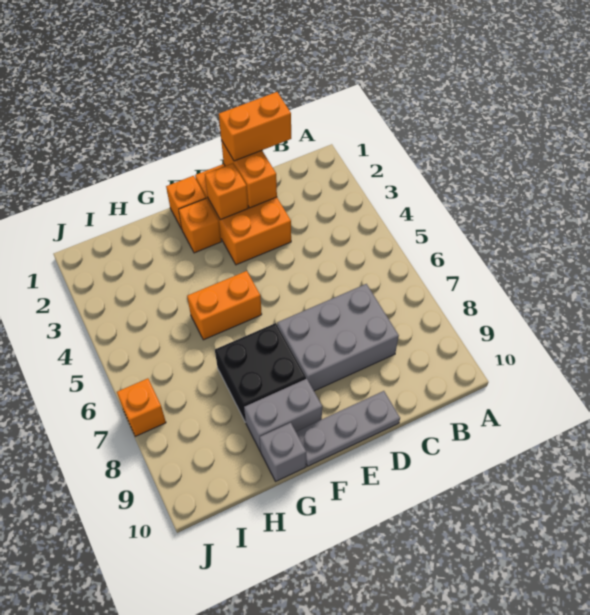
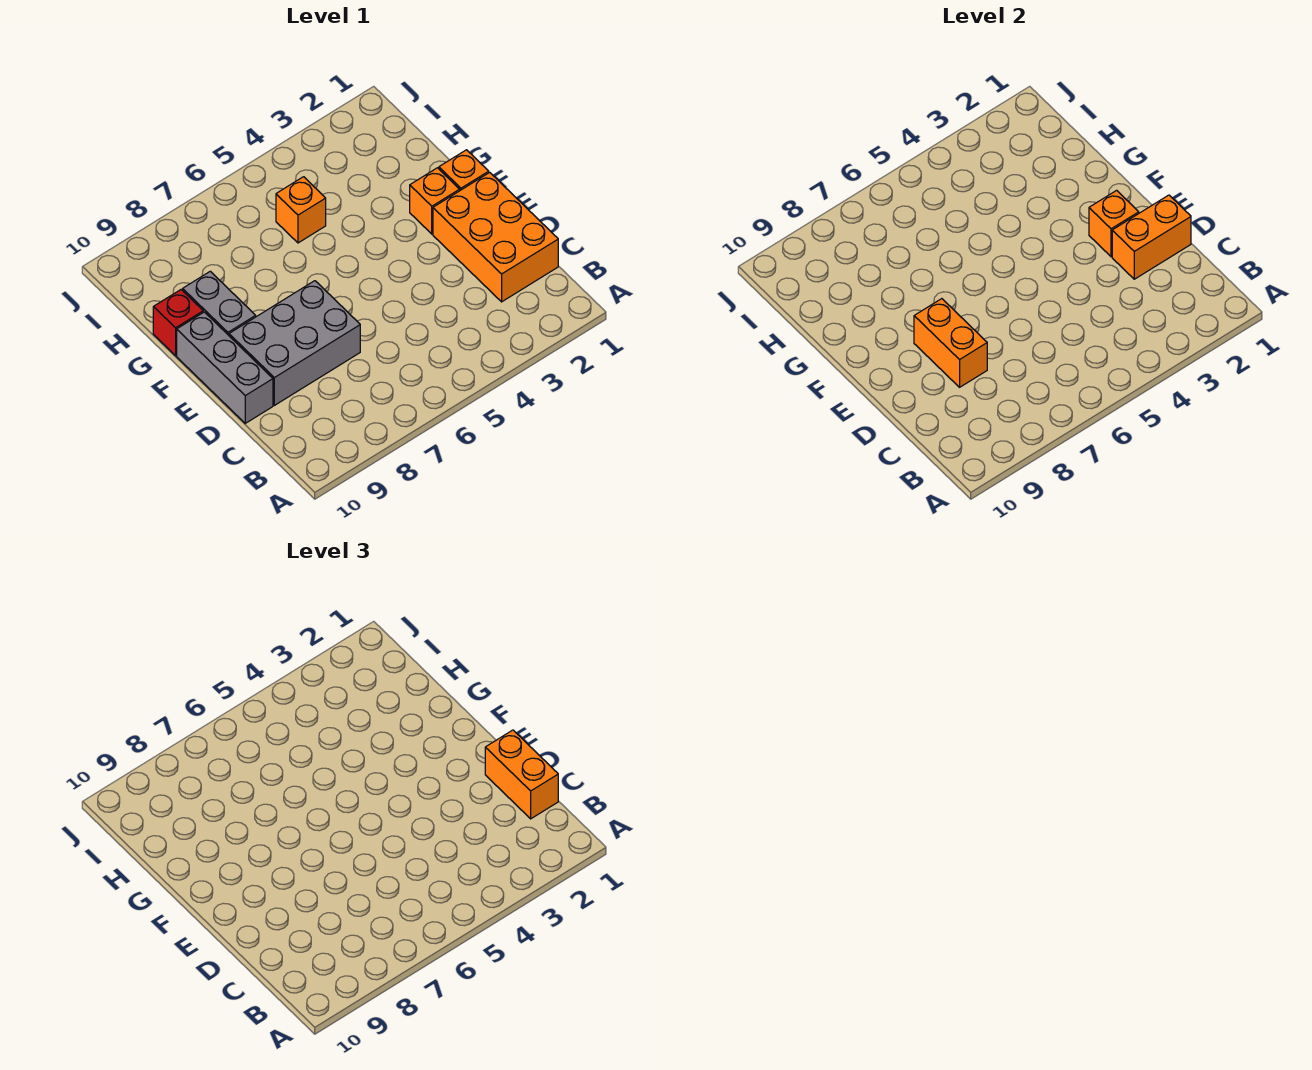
grey brick C7:E8 level 1 -> grey brick D7:E9 level 1
orange brick D1:E3 level 1 -> orange brick C1:E2 level 1
grey plate D10:F10 level 1 -> grey brick D10:F10 level 1
orange brick F5:G5 level 1 -> orange brick D8:E8 level 2
black brick F7:G8 level 1 -> none
grey brick G10 level 1 -> red brick G10 level 1
orange brick J7 level 1 -> orange brick H5 level 1

